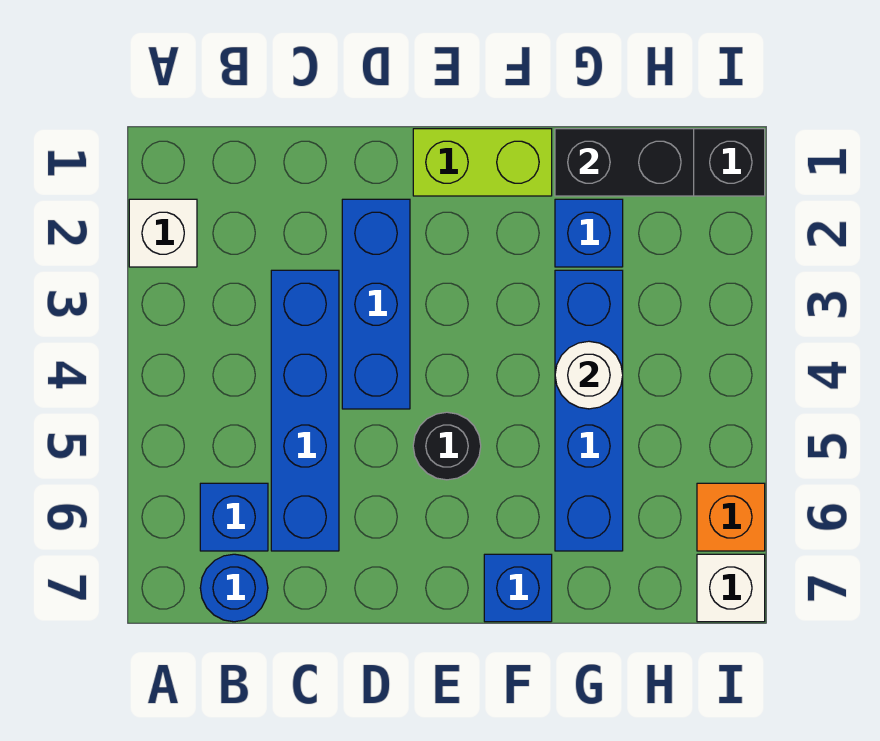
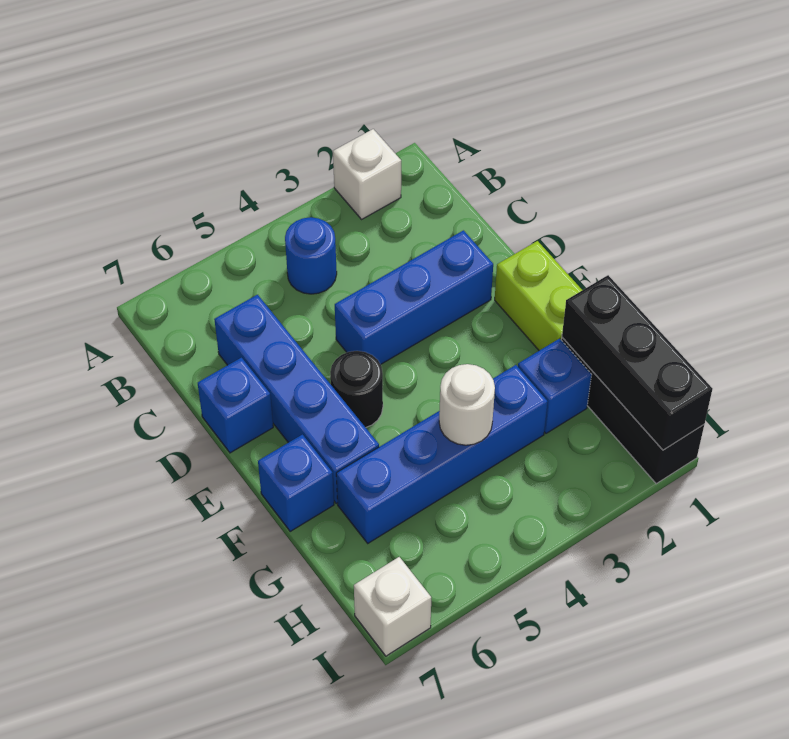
blue brick B6 level 1 -> blue brick D7 level 1
blue round brick B7 level 1 -> blue round brick B4 level 1
blue brick C3:C6 level 1 -> blue brick C6:F6 level 1
black brick G1:H1 level 2 -> black brick G1:I1 level 2
orange brick I6 level 1 -> none

